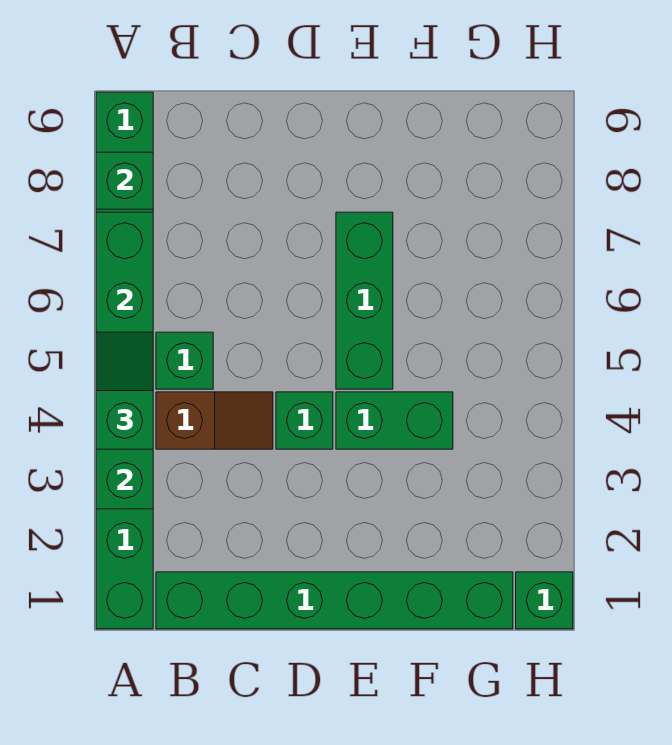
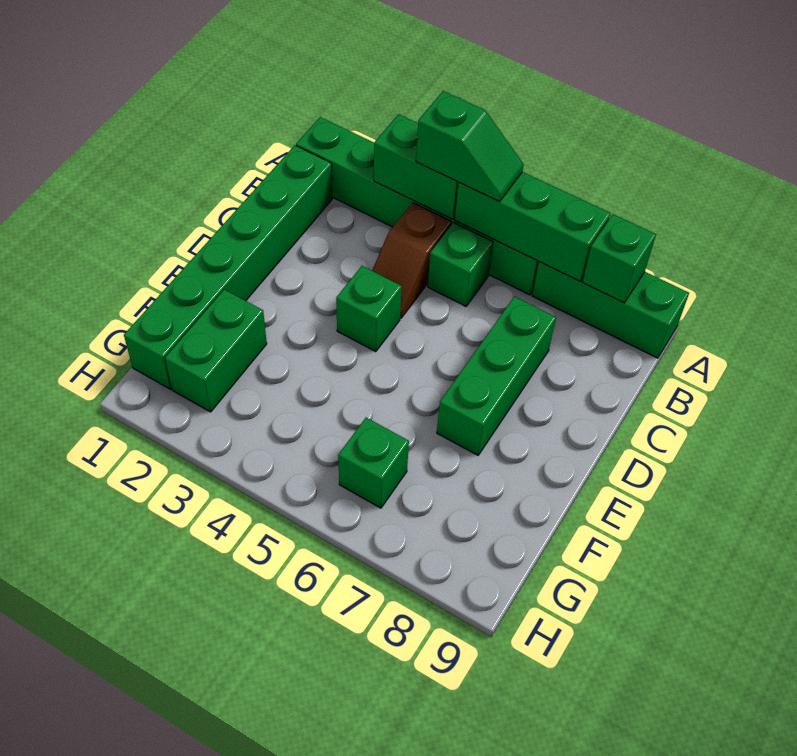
green brick E4:F4 level 1 -> green brick F2:G2 level 1
green brick E5:E7 level 1 -> green brick C7:E7 level 1
green brick H1 level 1 -> green brick G6 level 1

